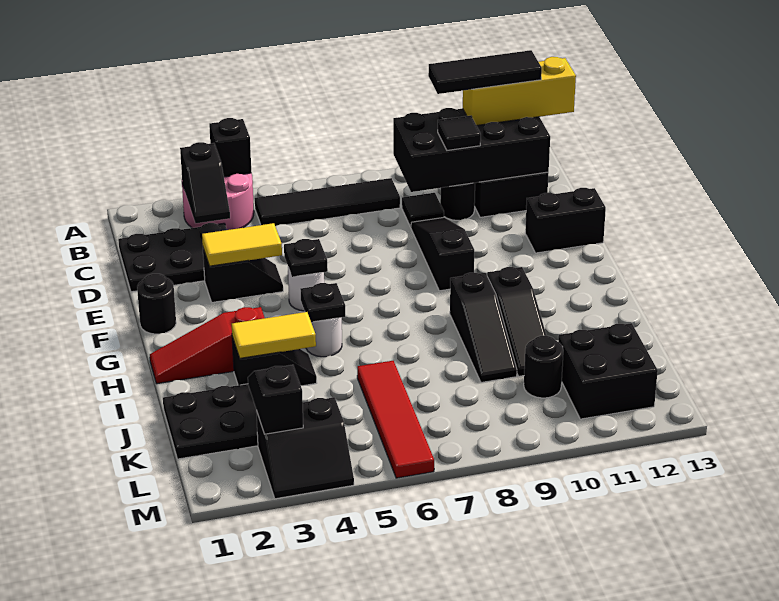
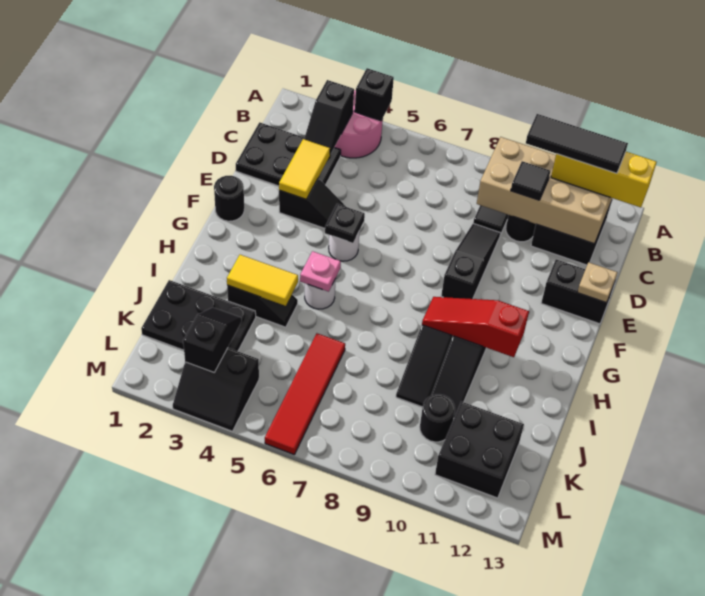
black tile B5:B8 level 1 -> none
black brick B9:C12 level 2 -> tan brick B9:C12 level 2
yellow tile E3:E4 level 2 -> yellow tile D3:E3 level 2
none -> tan plate E13 level 2
red slope H1:H3 level 1 top 3 -> red slope H9:H11 level 2 top 11
black plate H5 level 2 -> pink plate H5 level 2

